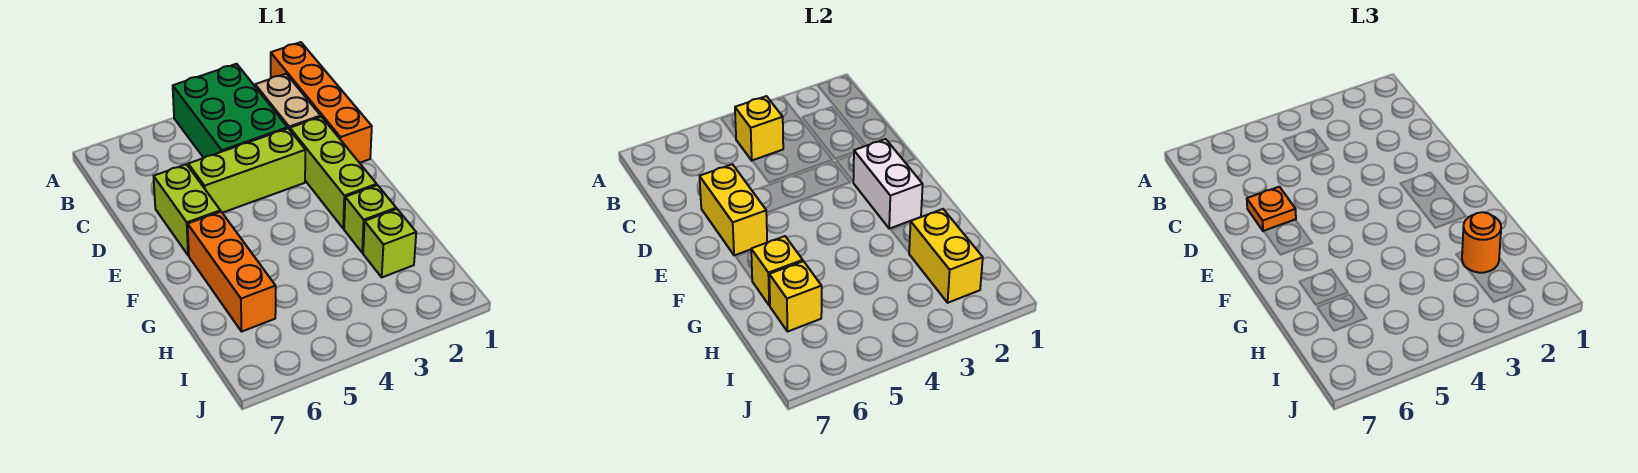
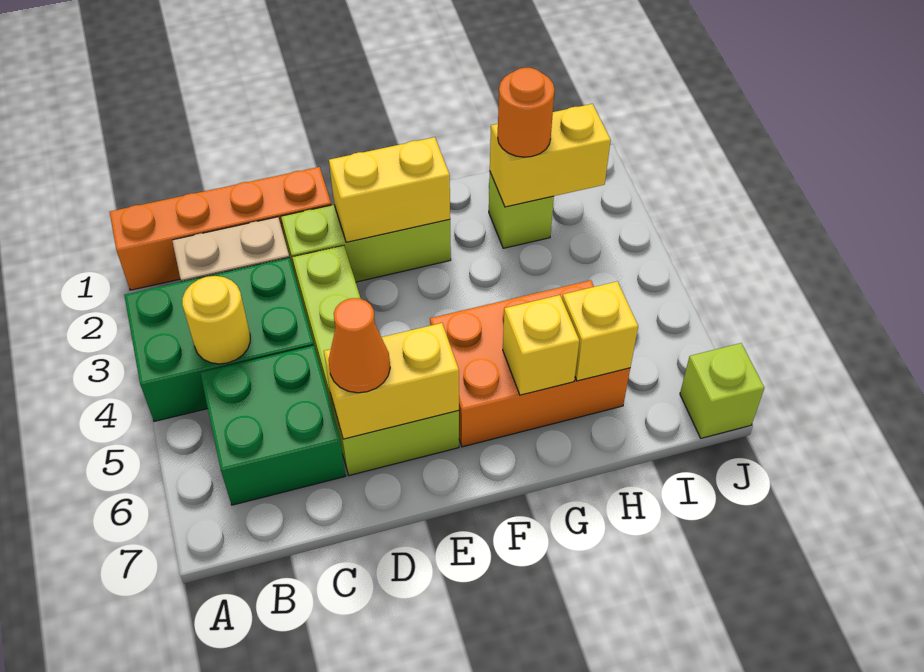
yellow brick B4 level 2 -> yellow round brick B4 level 2
none -> green brick B5:C6 level 1
orange plate D6 level 3 -> orange cone D6 level 3
white brick E2:F2 level 2 -> yellow brick E2:F2 level 2
orange brick F6:H6 level 1 -> orange brick F5:H6 level 1
lime brick G2 level 1 -> lime brick J7 level 1

